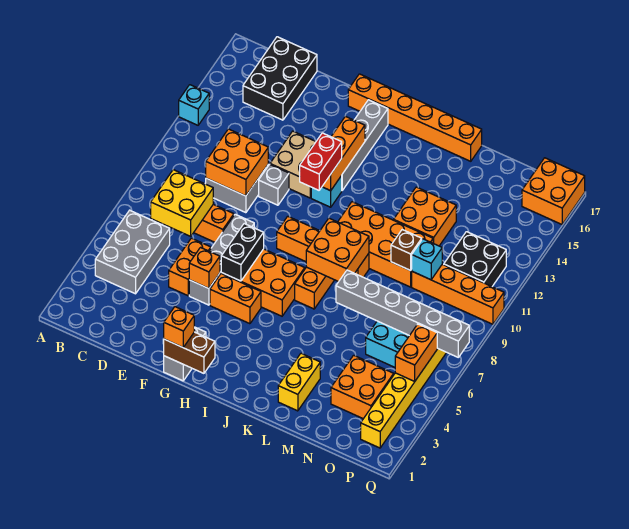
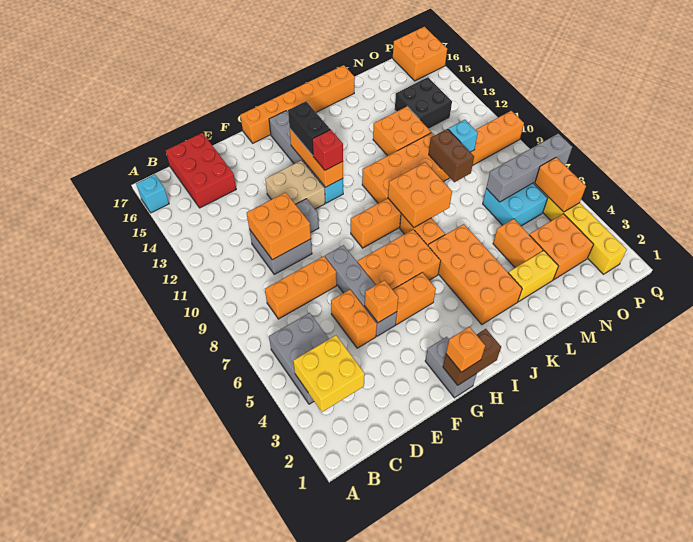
cyan brick A13 level 1 -> cyan brick A16 level 1
yellow brick C7:D8 level 2 -> yellow brick B3:C4 level 2
black brick C15:D17 level 1 -> red brick C15:D17 level 1
black brick G6:G7 level 2 -> black brick H13:H14 level 3
red brick H11:H12 level 3 -> red brick H12 level 3
none -> orange brick J3:K6 level 1
yellow brick L2:L3 level 1 -> yellow brick L3:M3 level 1
grey brick L7:Q7 level 2 -> grey brick N7:Q7 level 2
none -> orange brick M4:M5 level 1
brown brick M10 level 2 -> brown brick M9:M10 level 2
black brick O11:P12 level 1 -> black brick N13:O14 level 1

